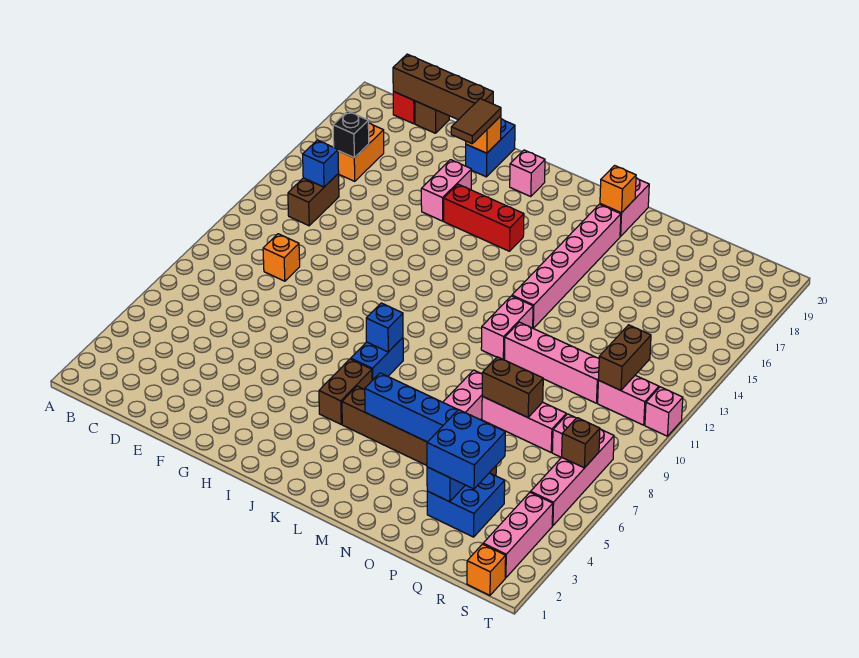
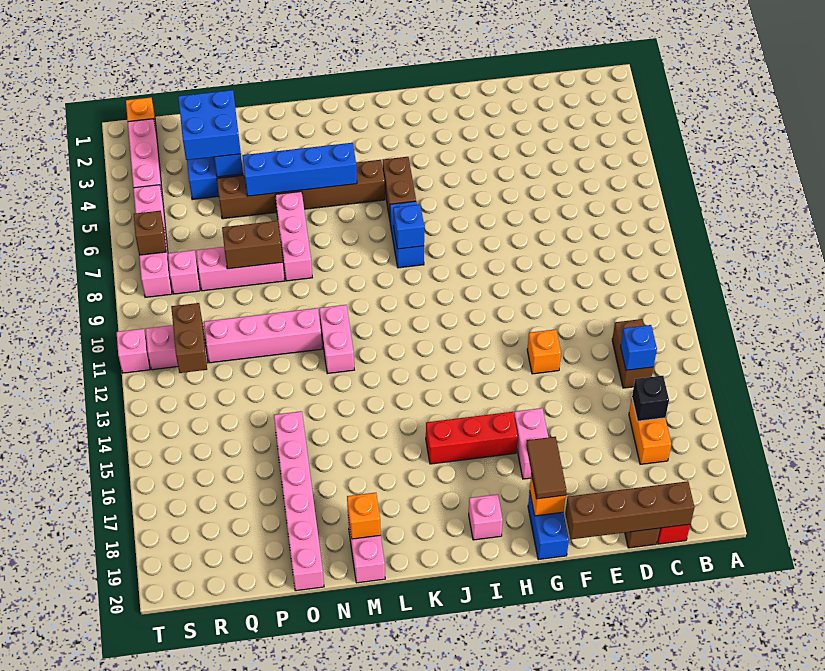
orange brick D10 level 1 -> orange brick F13 level 1
pink brick M13:M18 level 1 -> pink brick O15:O20 level 1

